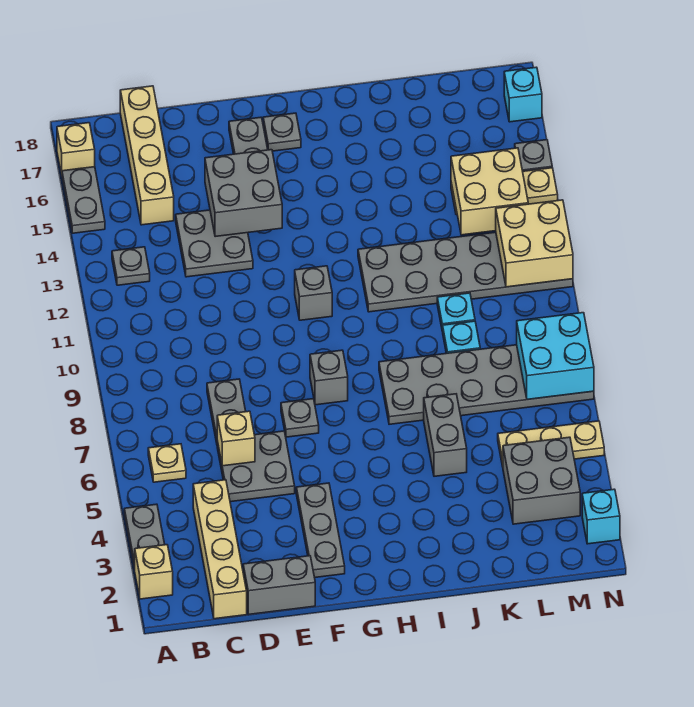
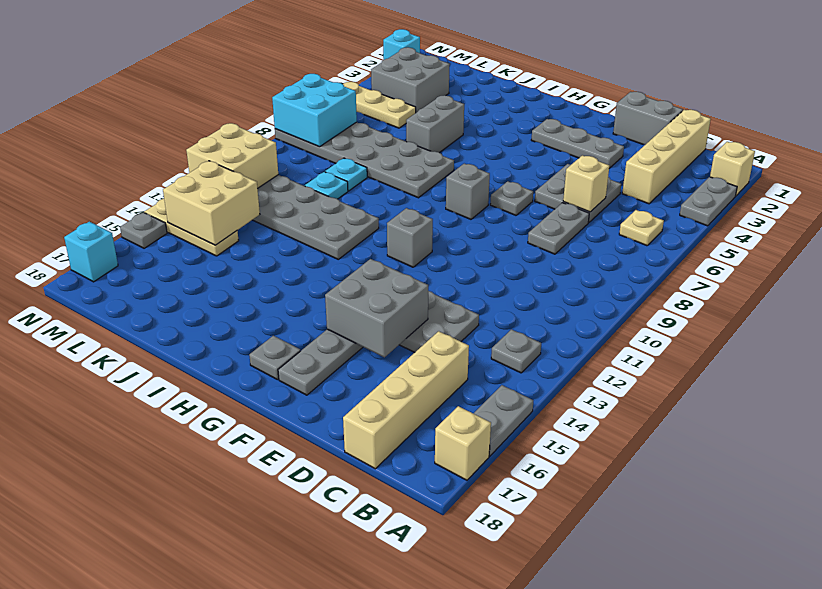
grey plate F2:F4 level 1 -> grey plate E3:G3 level 1

